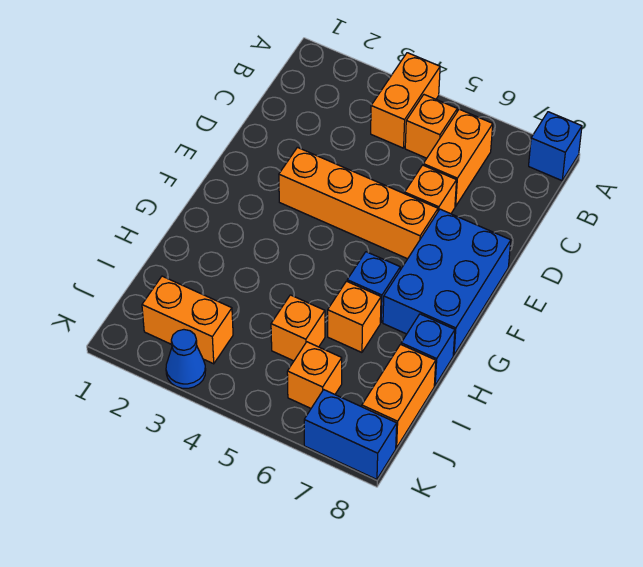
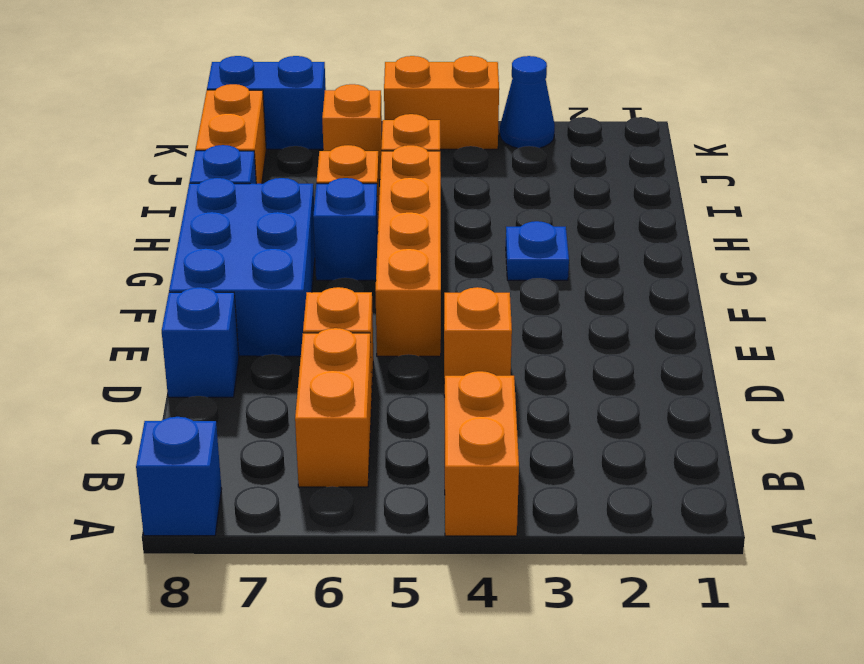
orange brick B5 level 1 -> orange brick D4 level 1
none -> blue brick D8 level 1
orange brick E3:E6 level 1 -> orange brick E5:H5 level 1
none -> blue plate G3 level 1
orange brick J2:J3 level 1 -> orange brick K4:K5 level 1

